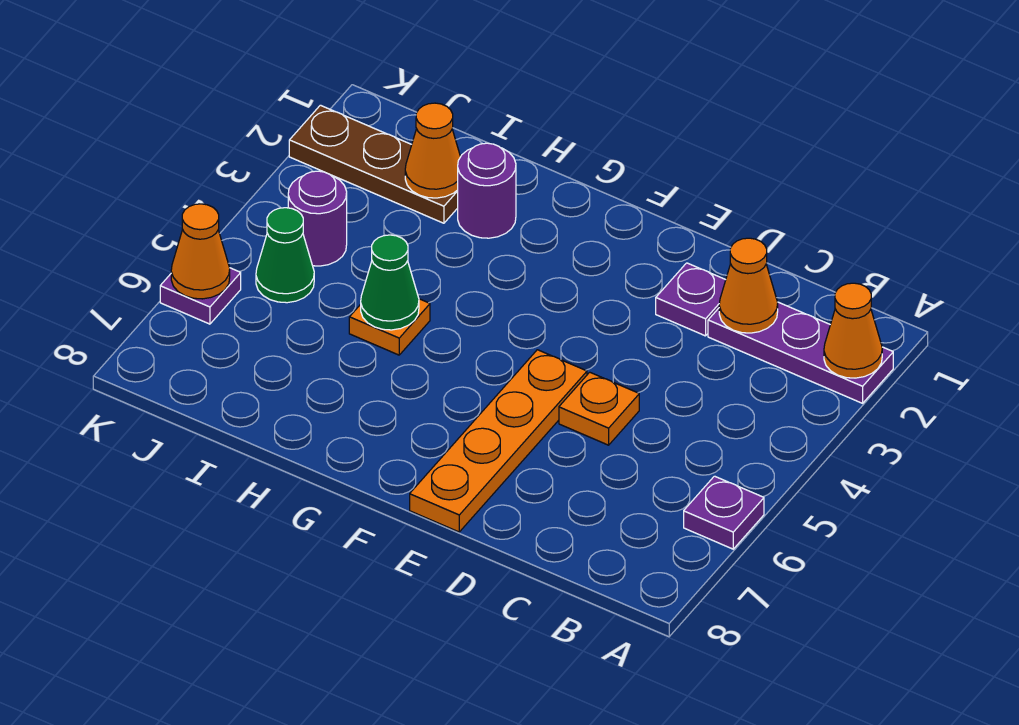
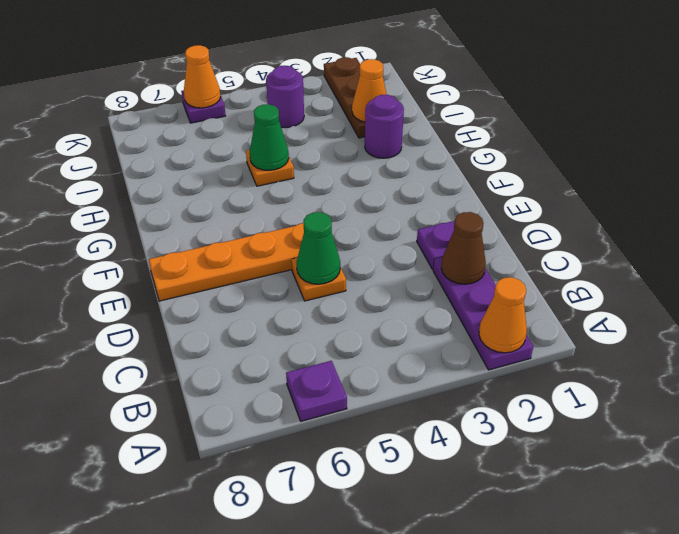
orange cone C2 level 2 -> brown cone C2 level 2
green cone J5 level 1 -> green cone D5 level 2

